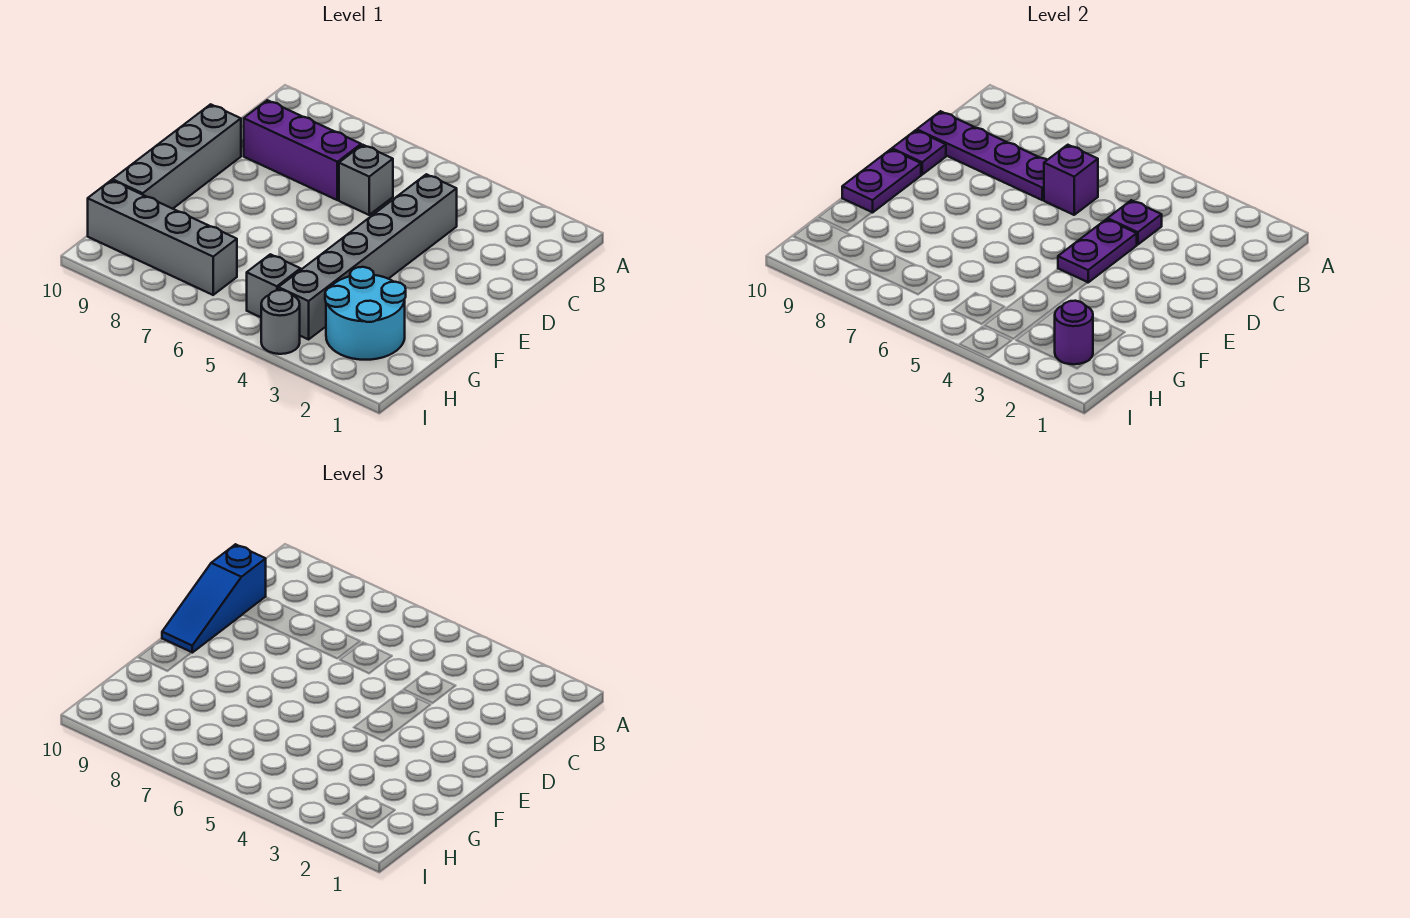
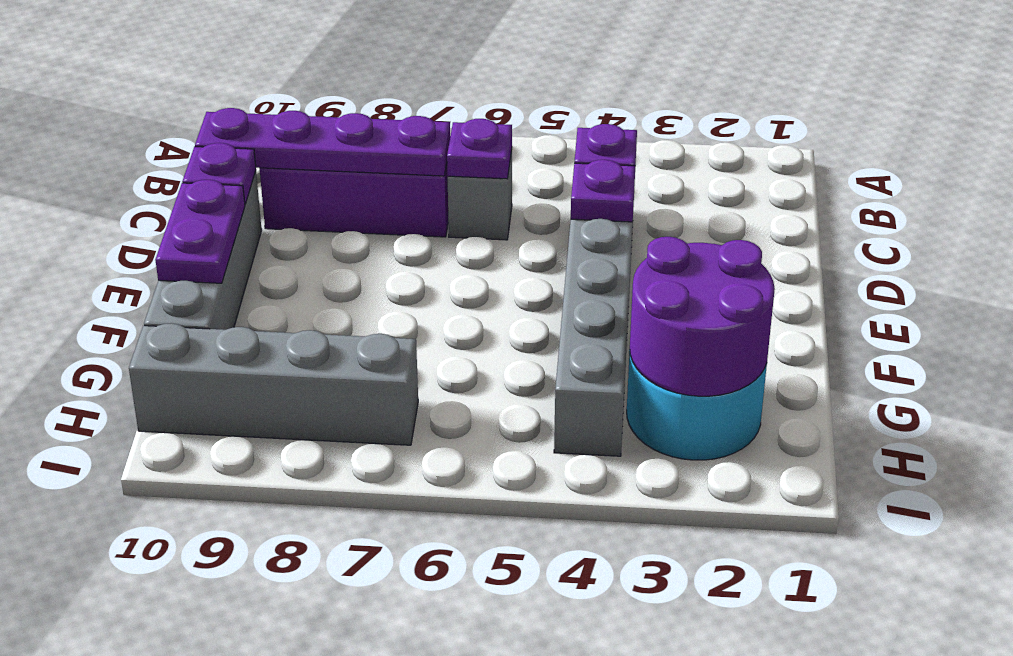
purple brick C6 level 2 -> purple plate C6 level 2
blue slope C10:E10 level 3 top C -> none
purple plate D4:E4 level 2 -> purple plate D4 level 2
purple round brick H2 level 2 -> purple round brick G2:H3 level 2
grey brick H5 level 1 -> none
grey round brick I4 level 1 -> none

